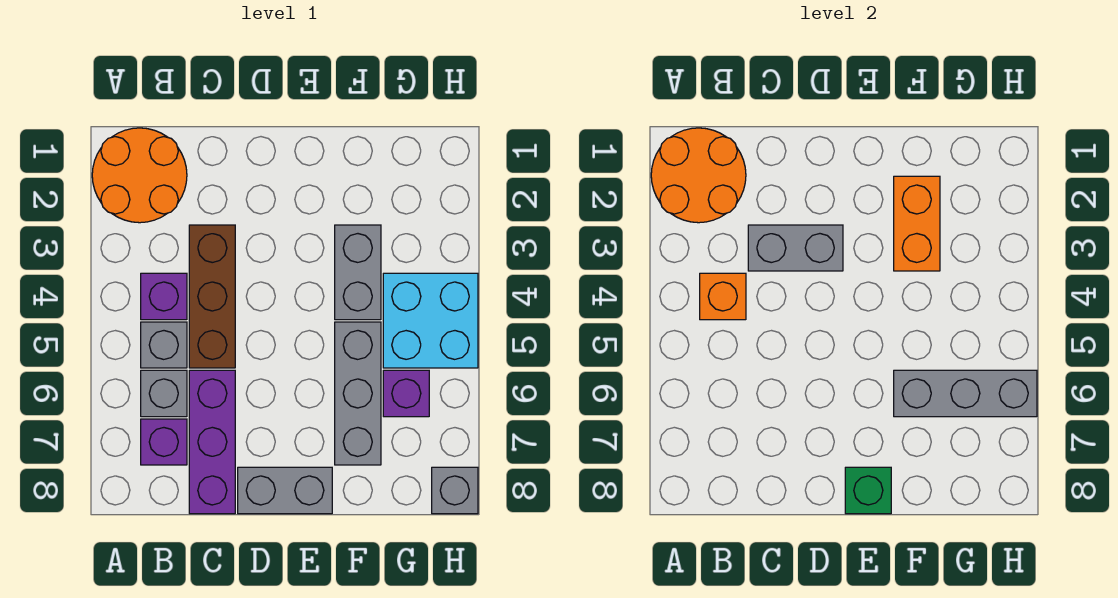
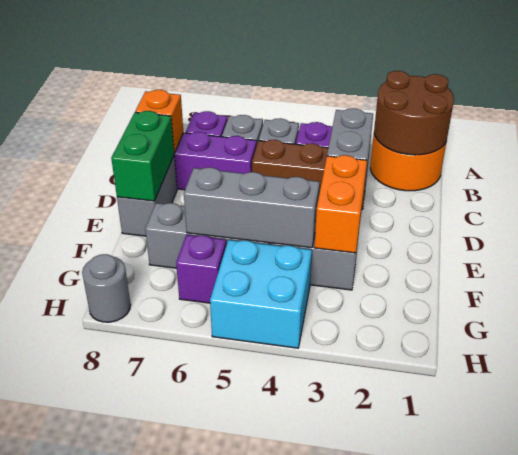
orange round brick A1:B2 level 2 -> brown round brick A1:B2 level 2
orange brick B4 level 2 -> orange brick C8 level 2
green brick E8 level 2 -> green brick D8:E8 level 2
orange brick F2:F3 level 2 -> orange brick E3:F3 level 2
grey brick F6:H6 level 2 -> grey brick F4:F6 level 2
grey brick H8 level 1 -> grey round brick H8 level 1

